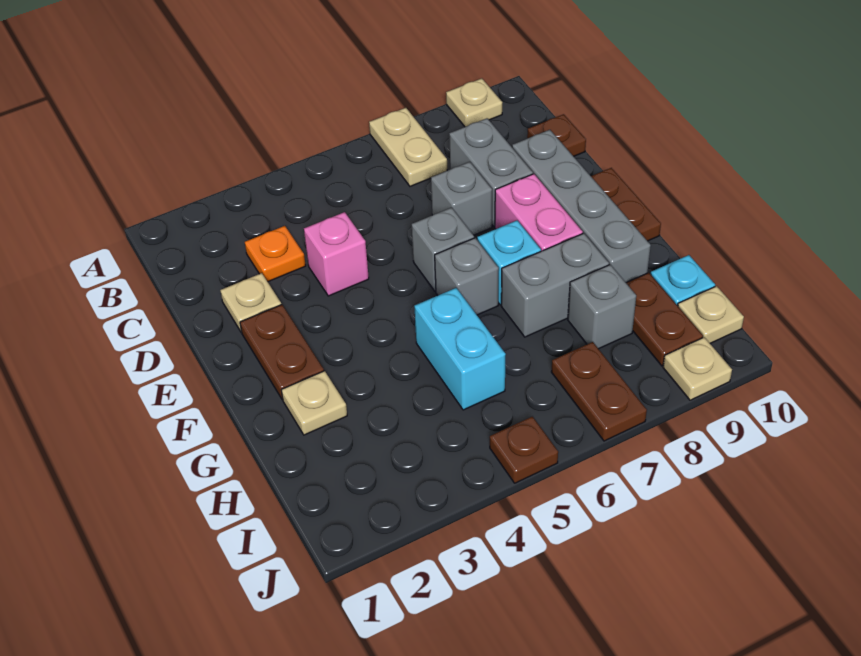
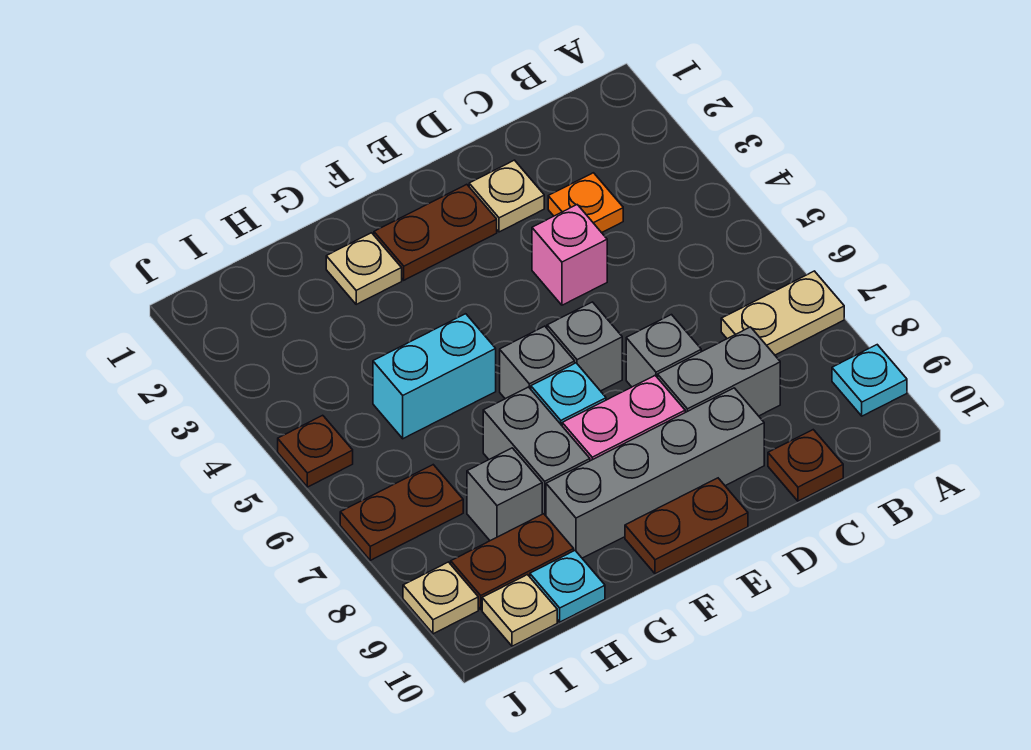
tan plate A9 level 1 -> cyan plate A9 level 1

